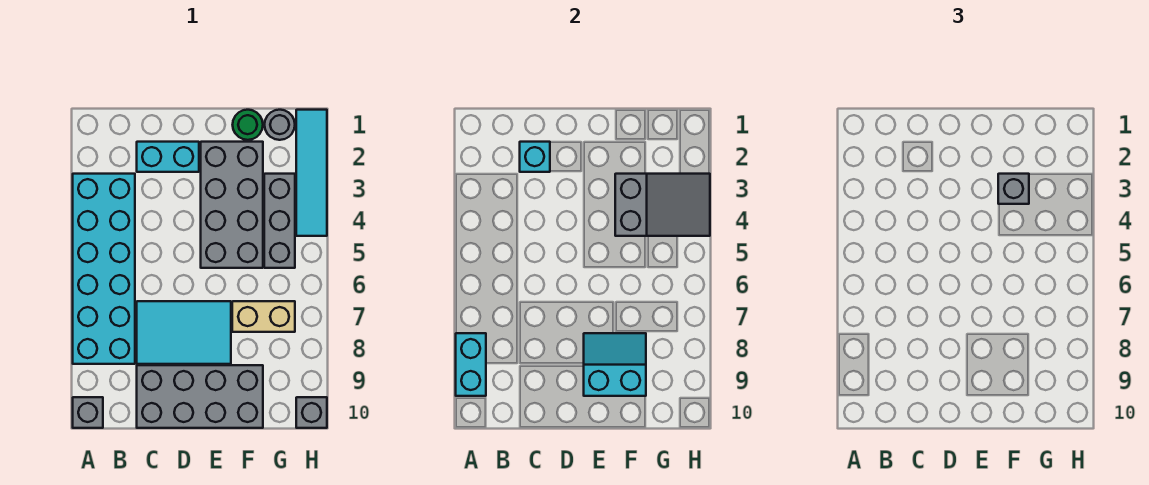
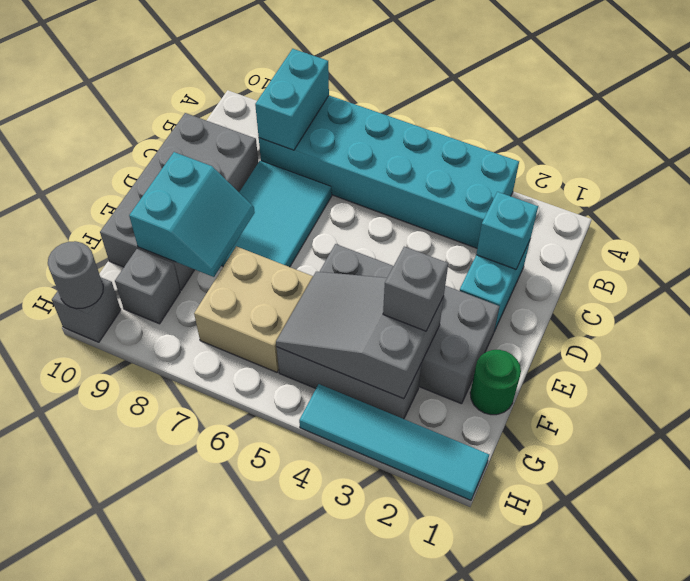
cyan brick A8:A9 level 2 -> cyan brick A8:B8 level 2
grey brick A10 level 1 -> grey brick G9 level 1
grey slope F3:H4 level 2 top F -> grey slope F3:G5 level 2 top 3
tan brick F7:G7 level 1 -> tan brick F6:G7 level 1
grey round brick G1 level 1 -> grey round brick H10 level 2

